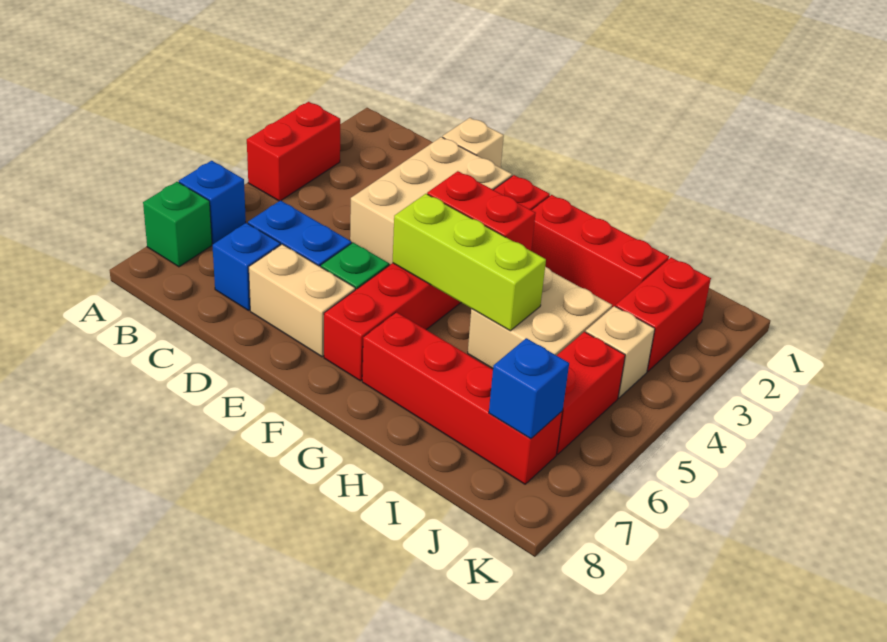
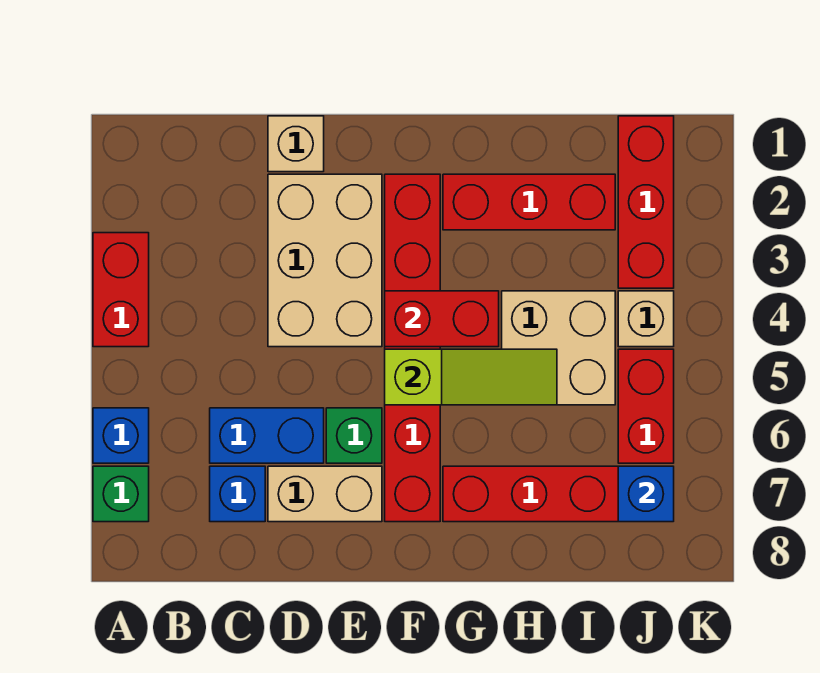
lime brick F5:H5 level 2 -> lime slope F5:H5 level 2 top F
red brick J2:J3 level 1 -> red brick J1:J3 level 1

